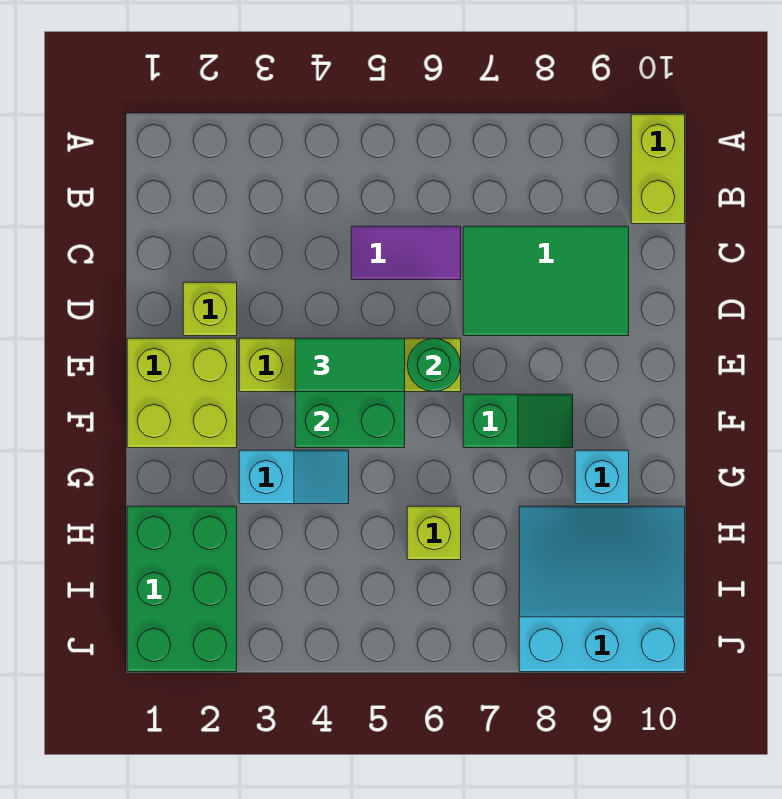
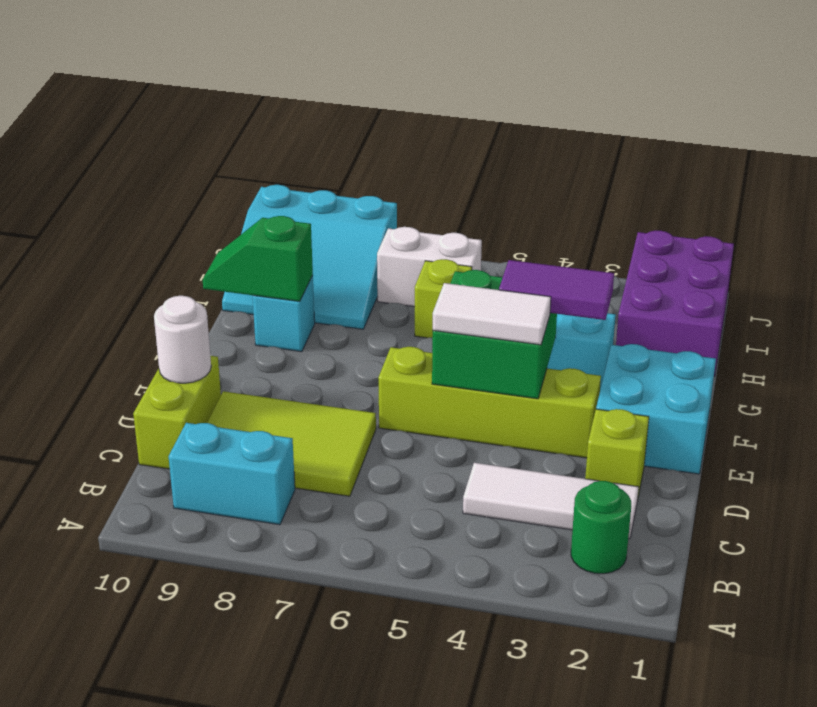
lime brick A10:B10 level 1 -> lime brick C10:D10 level 1
none -> cyan brick B8:B9 level 1
none -> white tile C2:C4 level 1
purple tile C5:C6 level 1 -> purple tile F3:F4 level 3
green tile C7:D9 level 1 -> lime tile C7:D9 level 1
none -> white round brick D10 level 2
lime brick E1:F2 level 1 -> cyan brick E1:F2 level 1
green tile E4:E5 level 3 -> white tile E4:E5 level 3
green round brick E6 level 2 -> green round brick B2 level 1
green slope F7:F8 level 1 top 7 -> green slope G9:G10 level 2 top 9
green brick H1:J2 level 1 -> purple brick H1:J2 level 1
none -> white brick I6:I7 level 1

